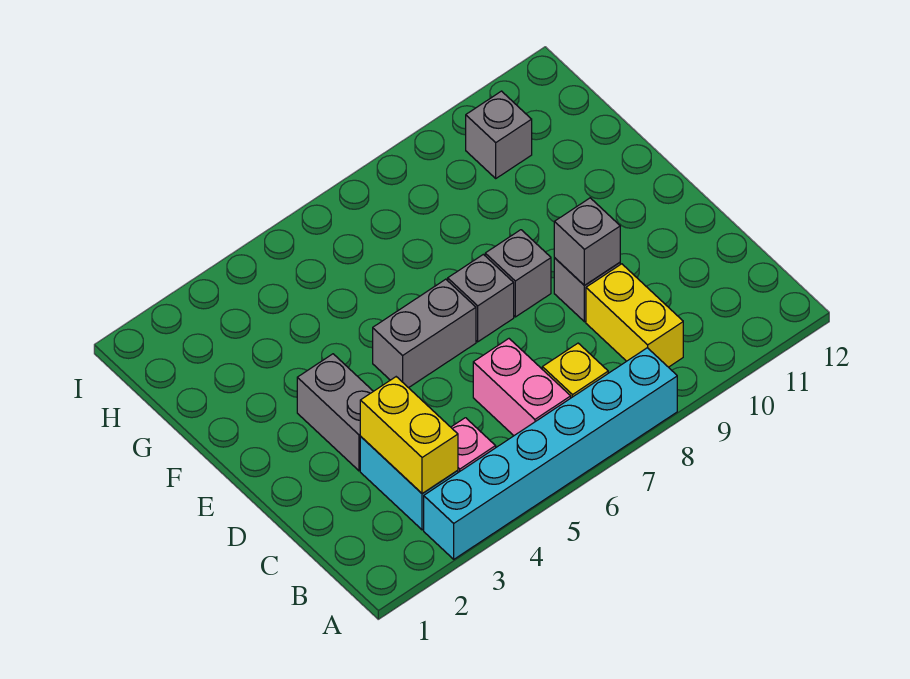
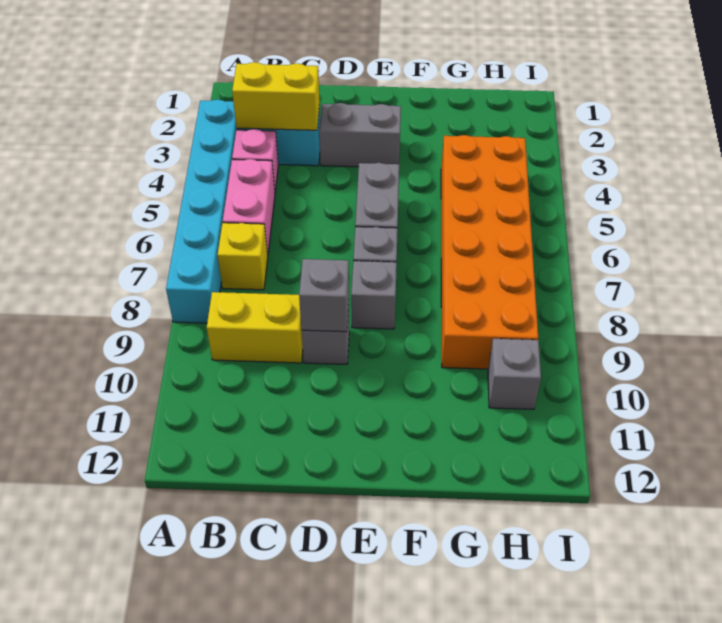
pink brick B6:C6 level 1 -> pink brick B5:B6 level 1
none -> orange brick G4:H9 level 1

